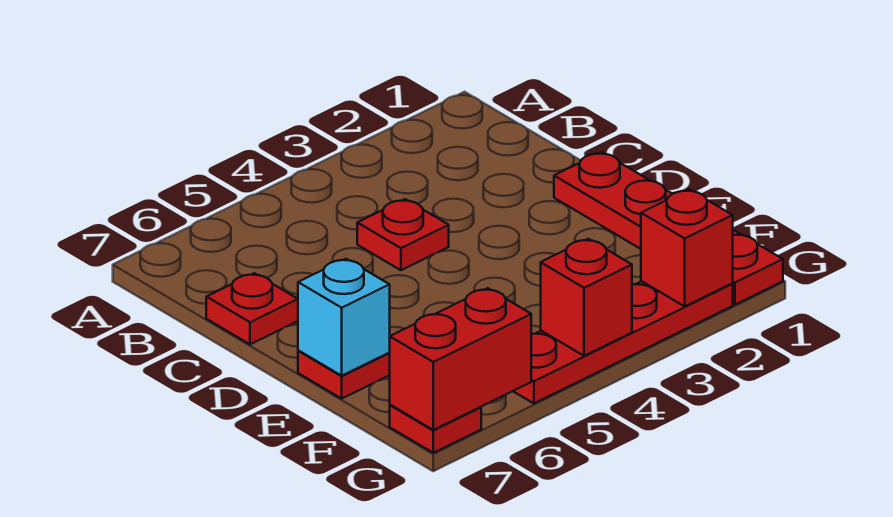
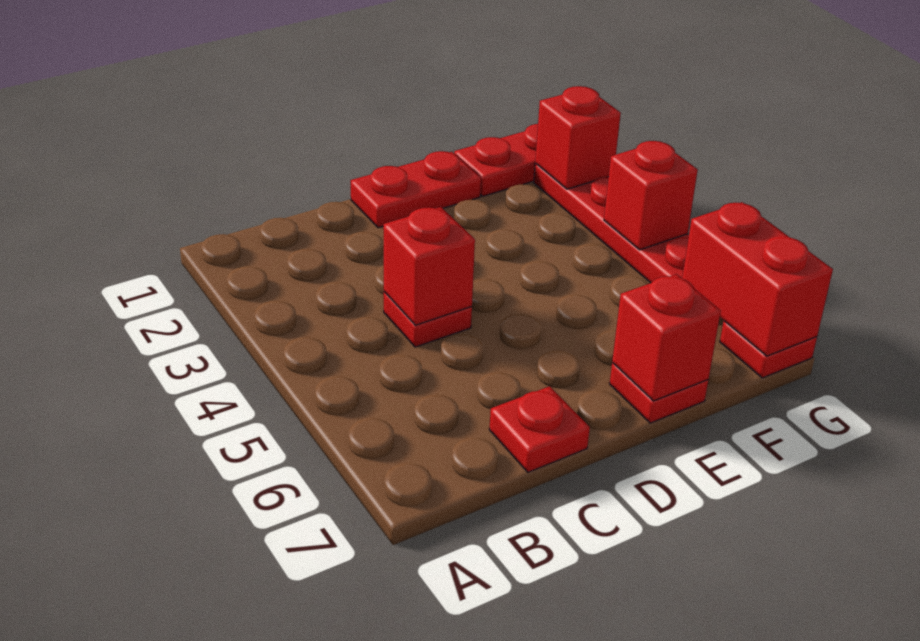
none -> red brick C4 level 2
cyan brick E7 level 2 -> red brick E7 level 2

